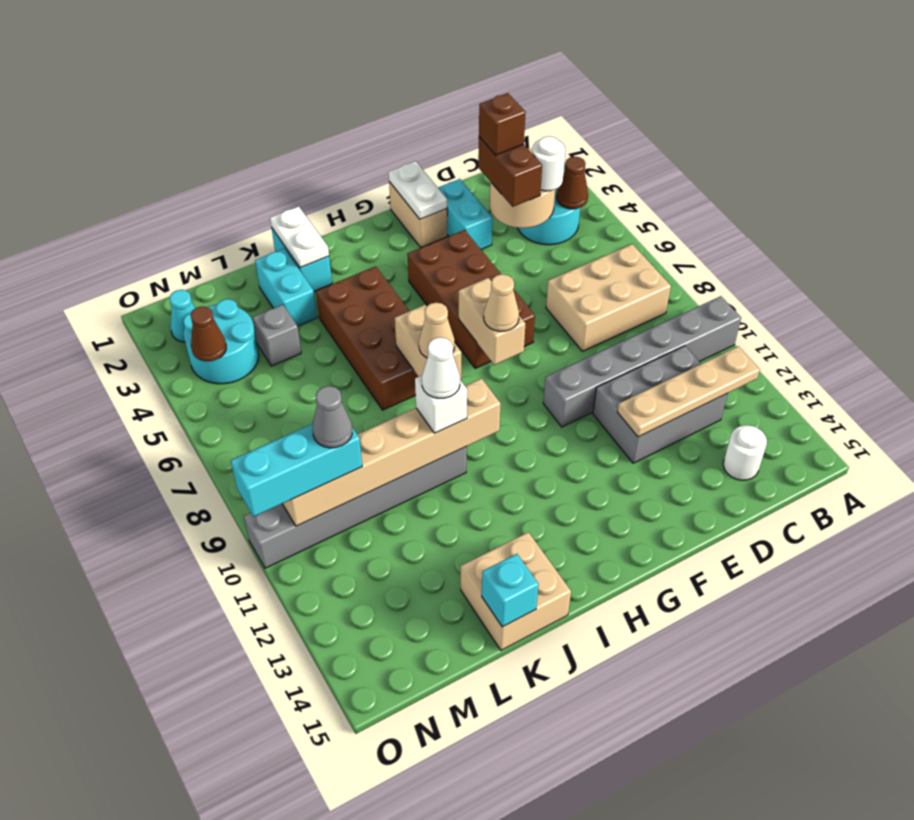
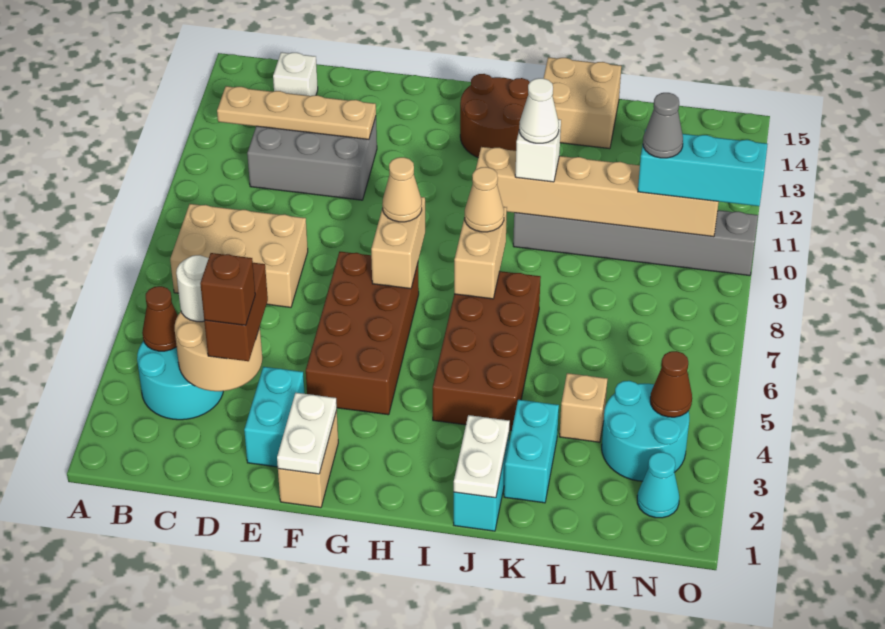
grey brick A10:F10 level 1 -> none
white round brick C14 level 1 -> white brick C14 level 1
none -> brown round brick H13:I14 level 1
cyan brick K15 level 2 -> none
grey brick L4 level 1 -> tan brick L4 level 1

